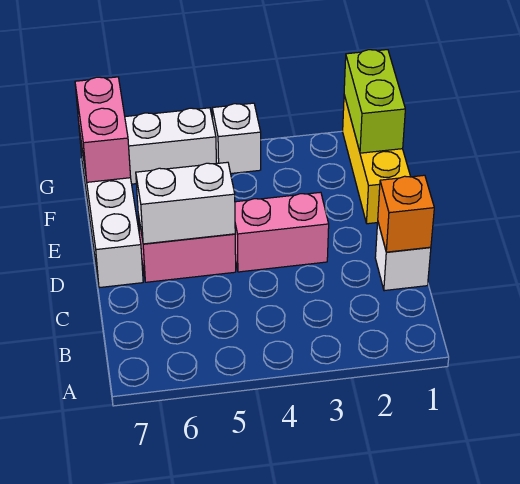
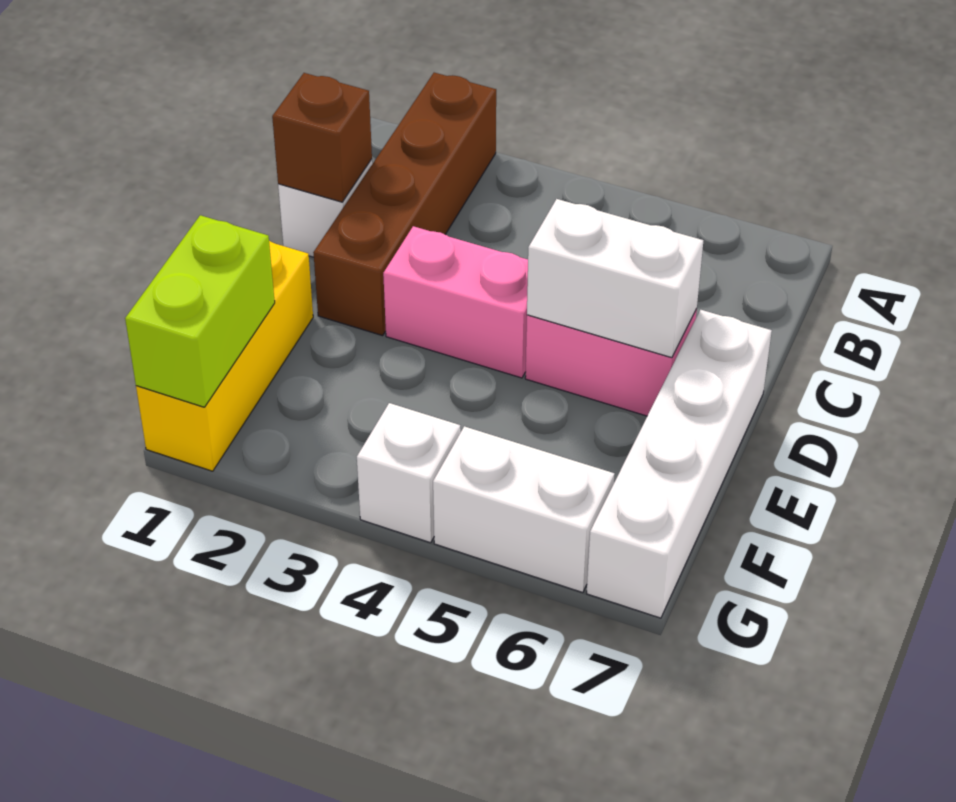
none -> brown brick A2:D2 level 1
orange brick C1 level 2 -> brown brick C1 level 2
pink brick F7:G7 level 2 -> none

